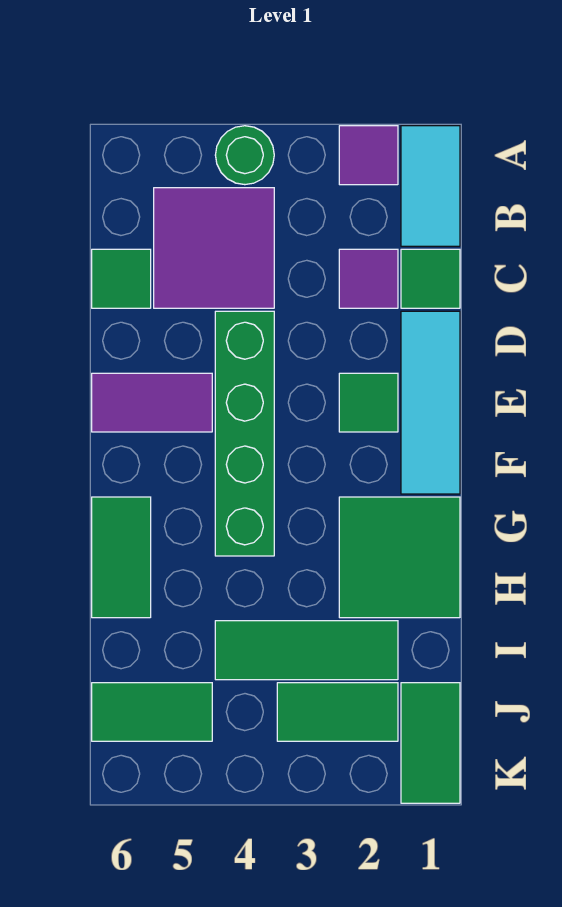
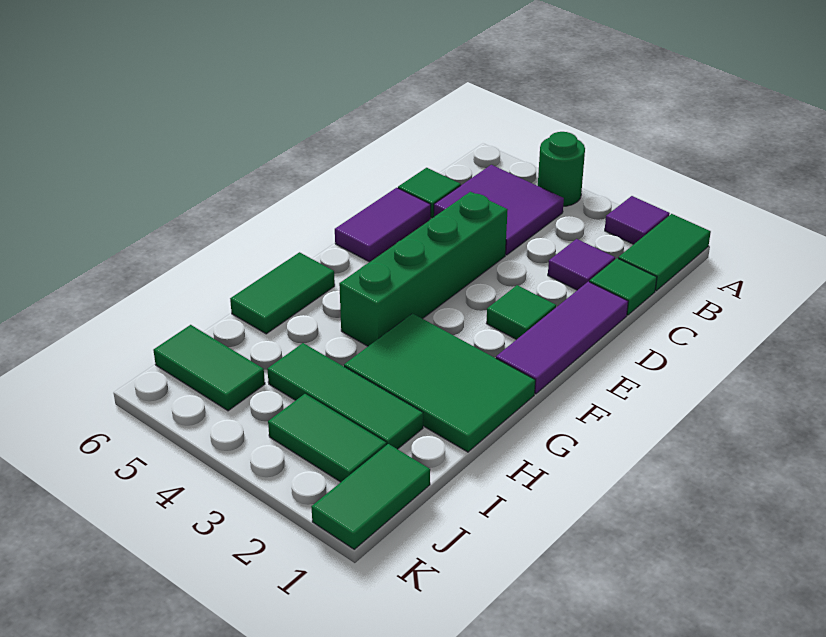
cyan tile A1:B1 level 1 -> green tile A1:B1 level 1
cyan tile D1:F1 level 1 -> purple tile D1:F1 level 1
purple tile E5:E6 level 1 -> purple tile D6:E6 level 1
green tile G1:H2 level 1 -> green tile G1:H3 level 1

